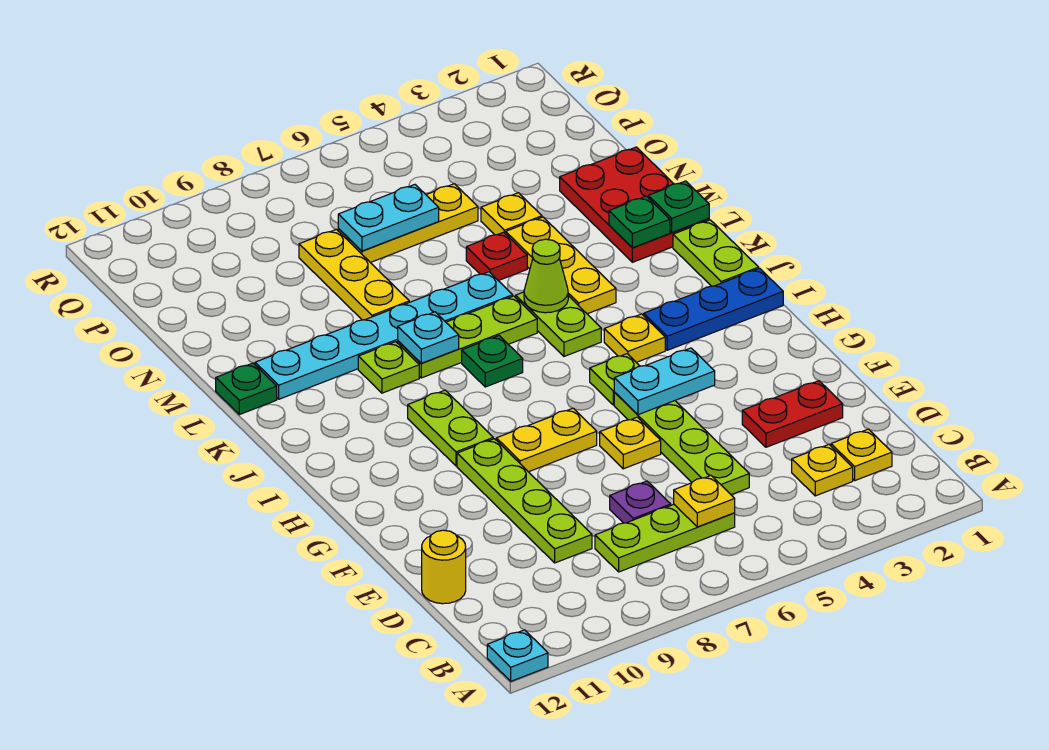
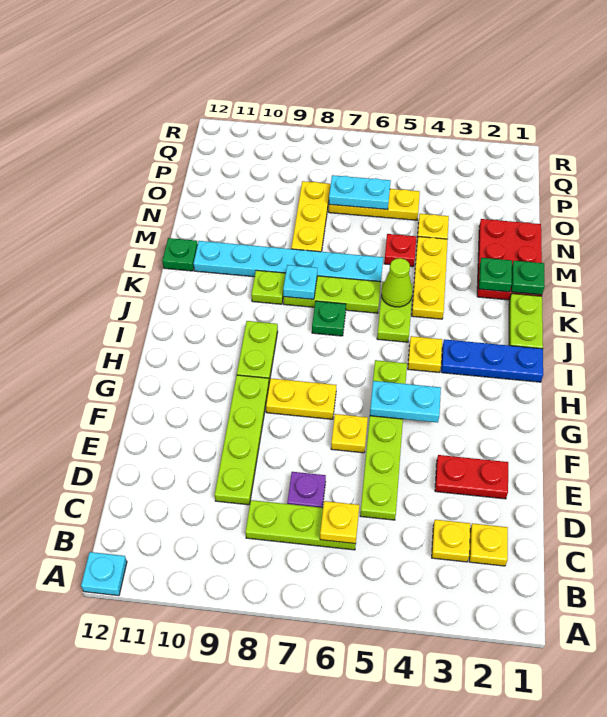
yellow round brick D12 level 1 -> none

